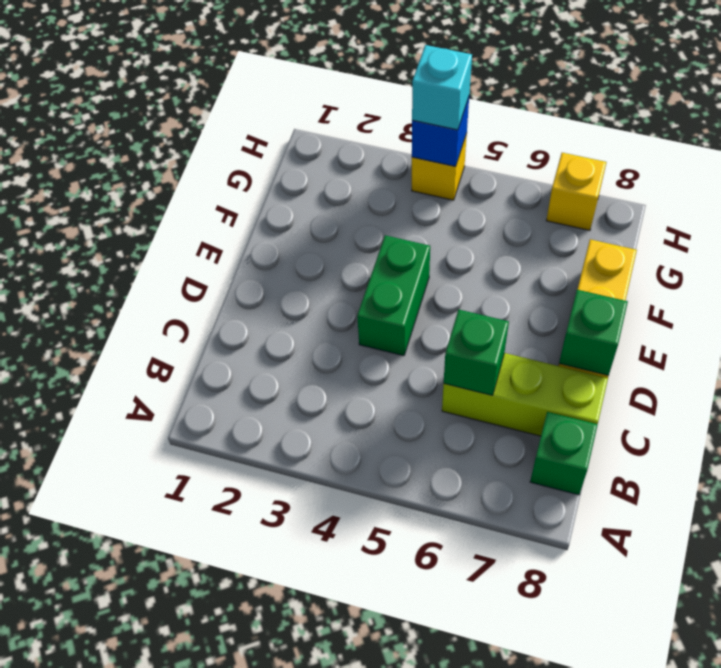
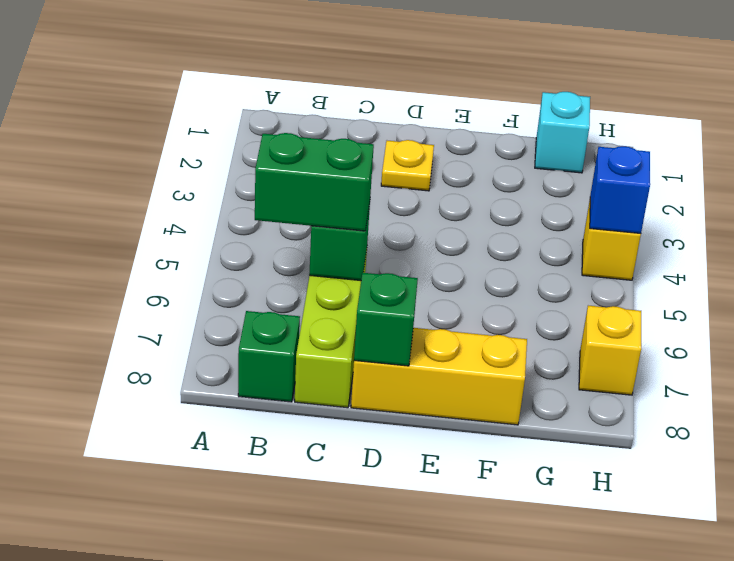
none -> yellow plate D2 level 1
green brick D4:E4 level 1 -> green brick B6:C6 level 3
cyan brick H4 level 3 -> cyan brick G1 level 1

